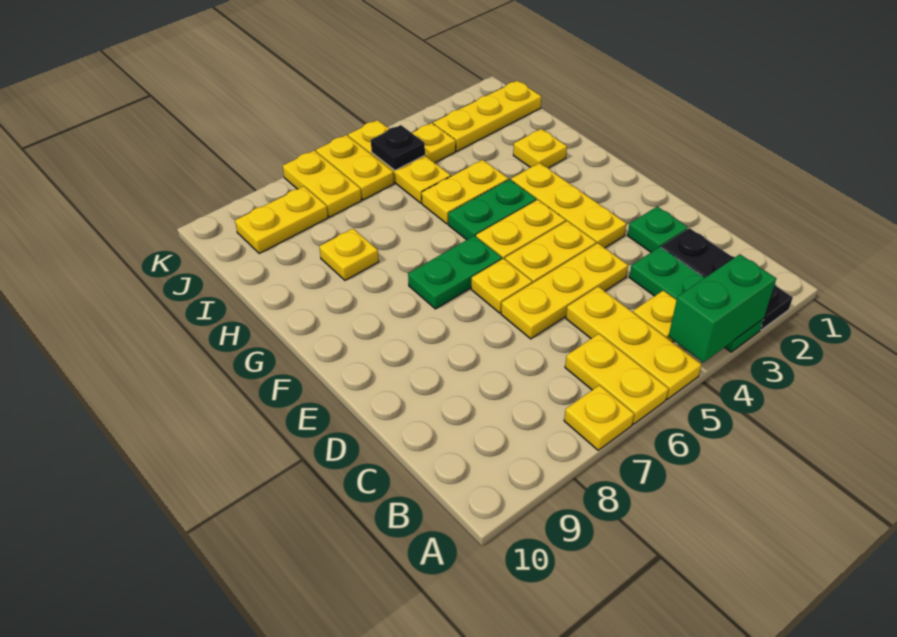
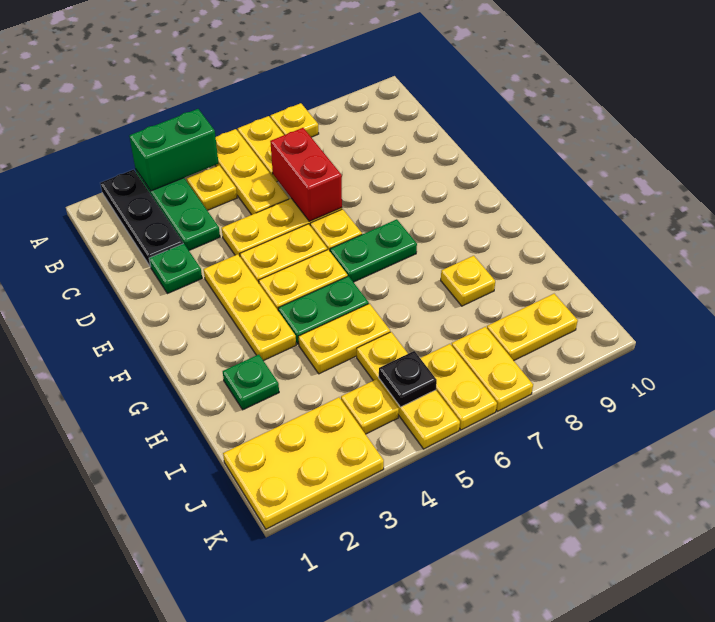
none -> red brick C6:D6 level 2
yellow plate H2 level 1 -> green plate H2 level 1
yellow plate J1:J3 level 1 -> yellow plate J1:K3 level 1

